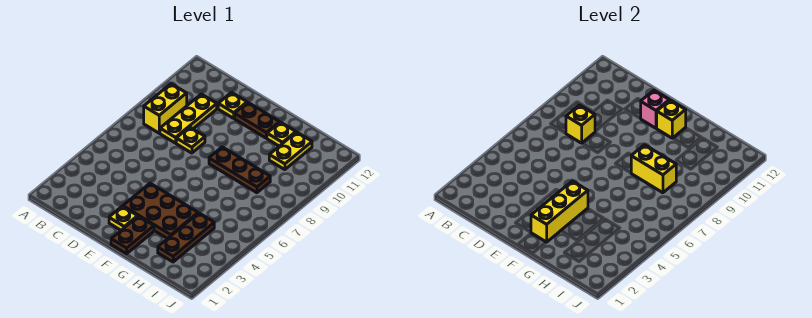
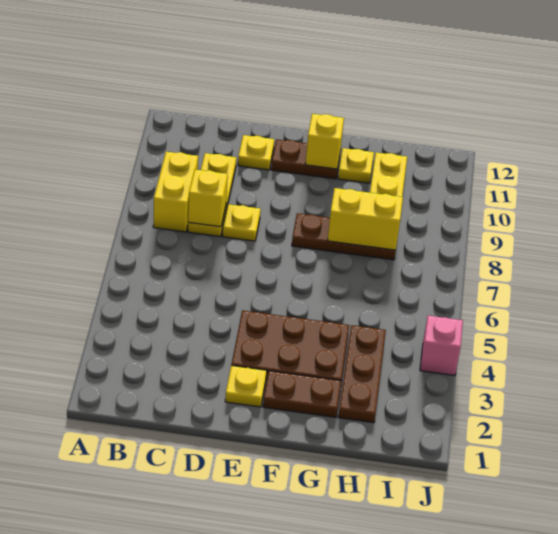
pink brick E11 level 2 -> pink brick J4 level 1
brown plate F1:F2 level 1 -> brown plate F2:G2 level 1
yellow brick F2:F4 level 2 -> none

